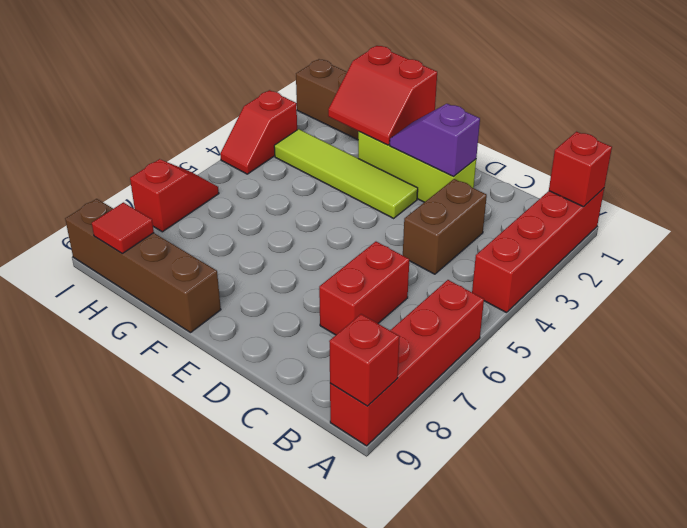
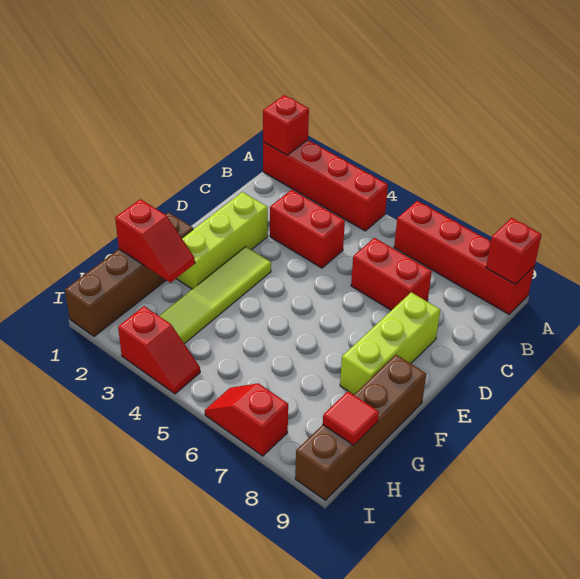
brown brick C3:C4 level 1 -> red brick C3:C4 level 1
purple slope D2:E2 level 2 top D -> none
none -> lime brick D8:F8 level 1
red slope F1:G2 level 2 top 1 -> red slope G1:G2 level 2 top 1

